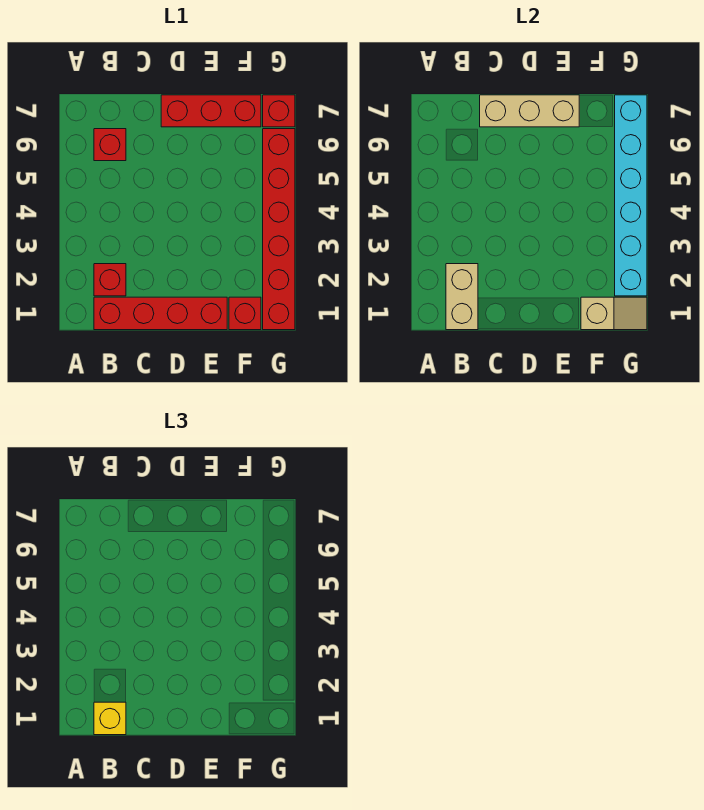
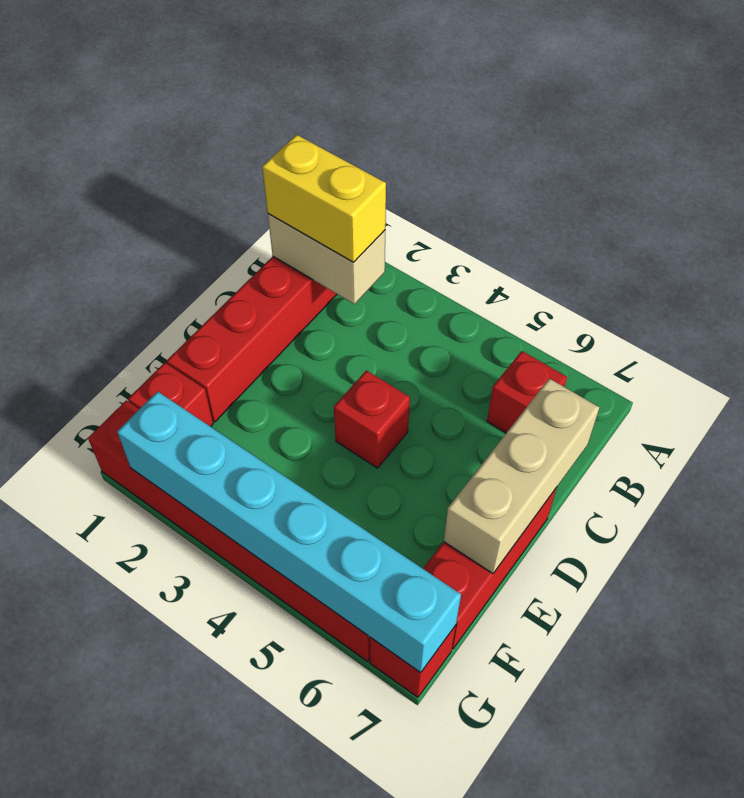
yellow brick B1 level 3 -> yellow brick B1:B2 level 3
red brick B2 level 1 -> red brick D4 level 1
tan slope F1:G1 level 2 top F -> none

